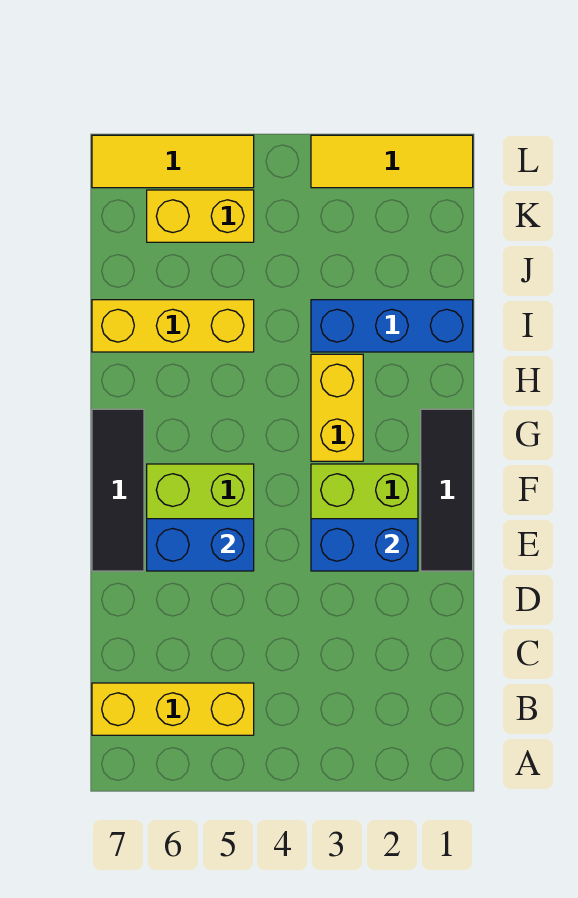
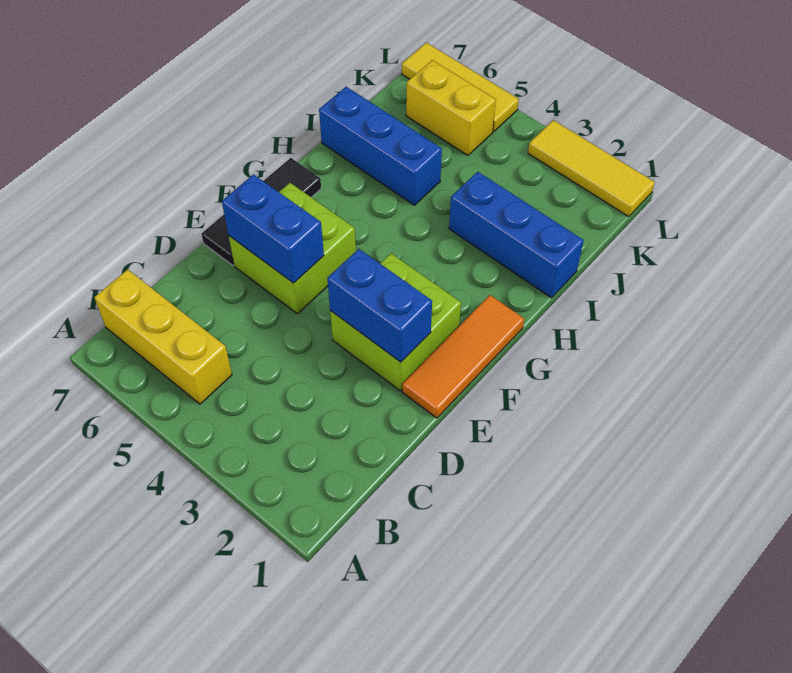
black tile E1:G1 level 1 -> orange tile E1:G1 level 1
yellow brick G3:H3 level 1 -> none
yellow brick I5:I7 level 1 -> blue brick I5:I7 level 1

